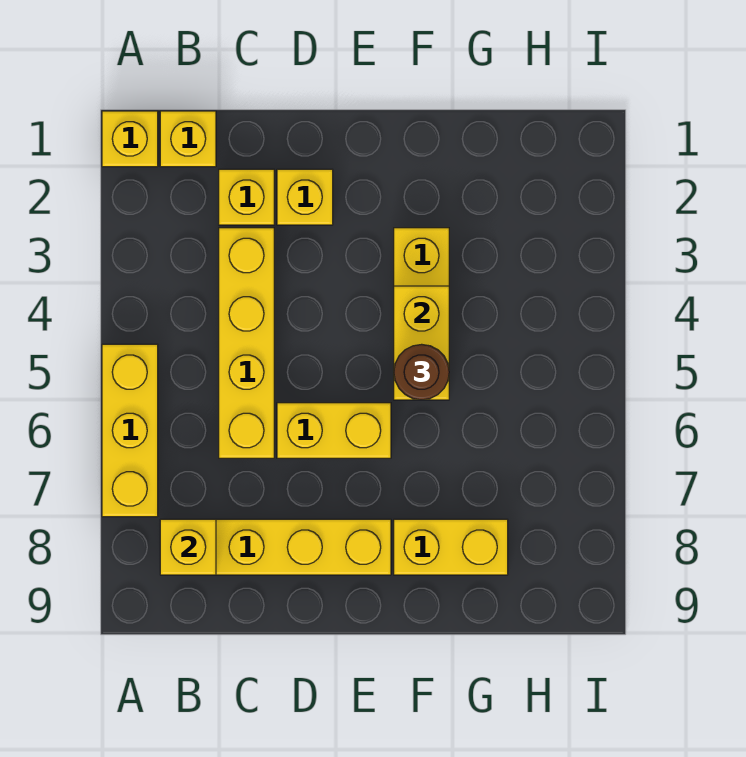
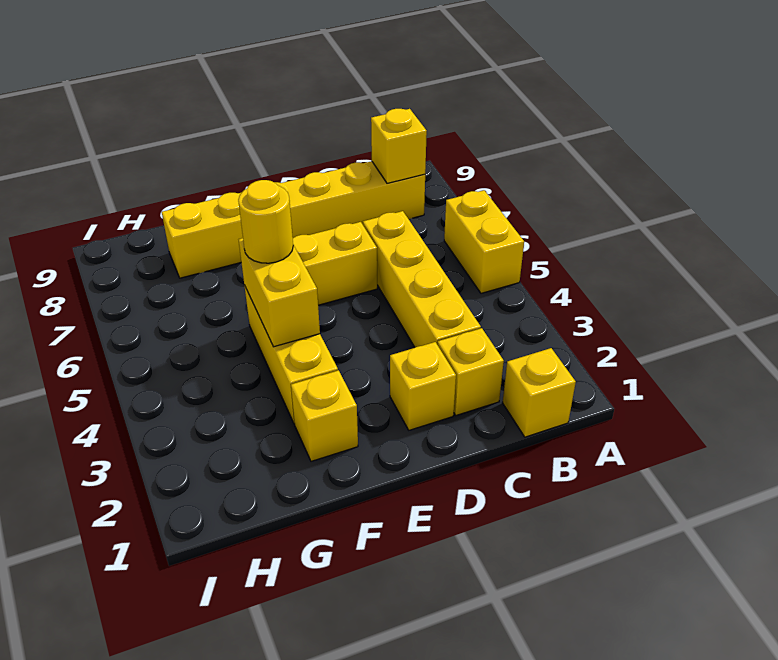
yellow brick A1 level 1 -> yellow brick F2 level 1
yellow brick A5:A7 level 1 -> yellow brick A5:A6 level 1
brown round brick F5 level 3 -> yellow round brick F5 level 3

